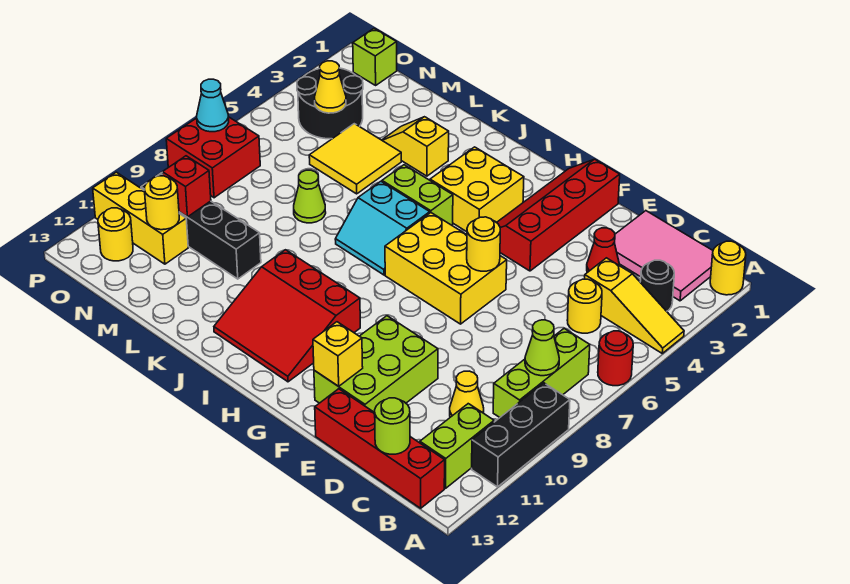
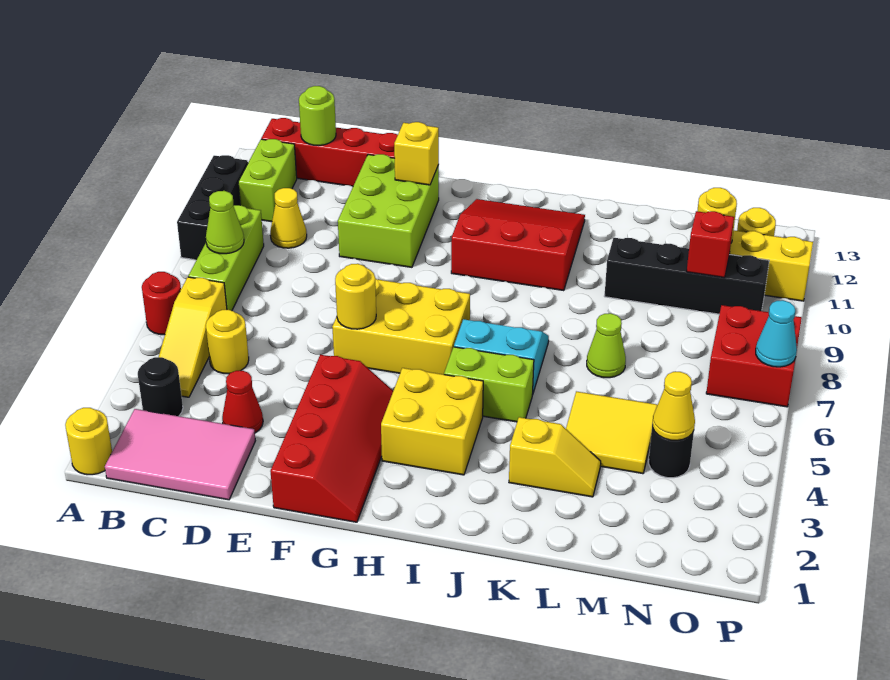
yellow slope A4:C4 level 1 top C -> yellow slope B4:B6 level 1 top 6
black round brick N3:O4 level 1 -> black round brick N4 level 1
lime brick O1 level 1 -> none

